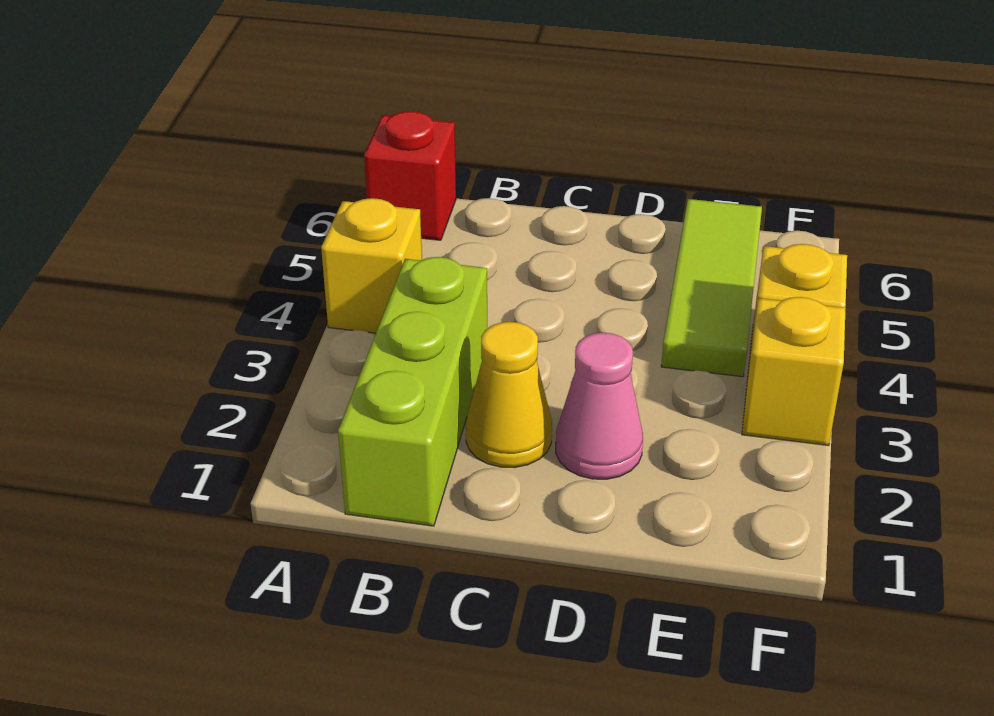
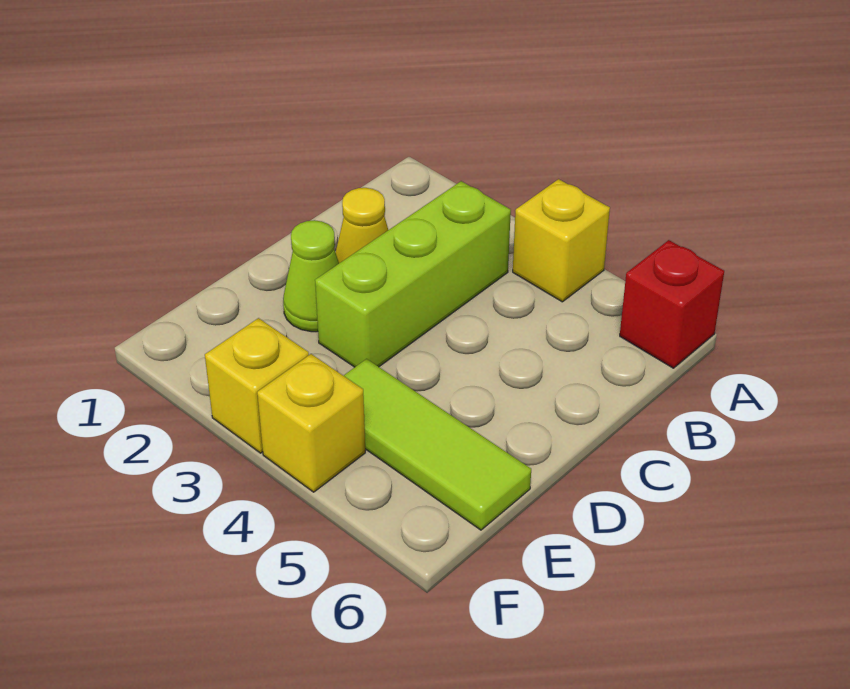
lime brick B1:B3 level 1 -> lime brick B3:D3 level 1
pink cone D2 level 1 -> lime cone D2 level 1

